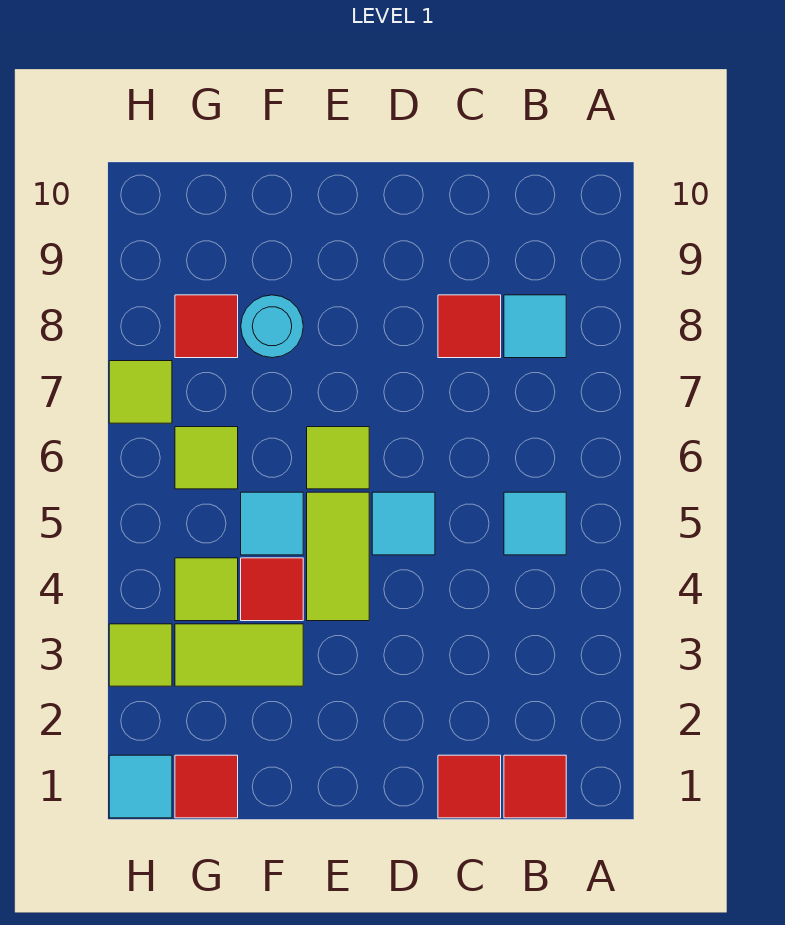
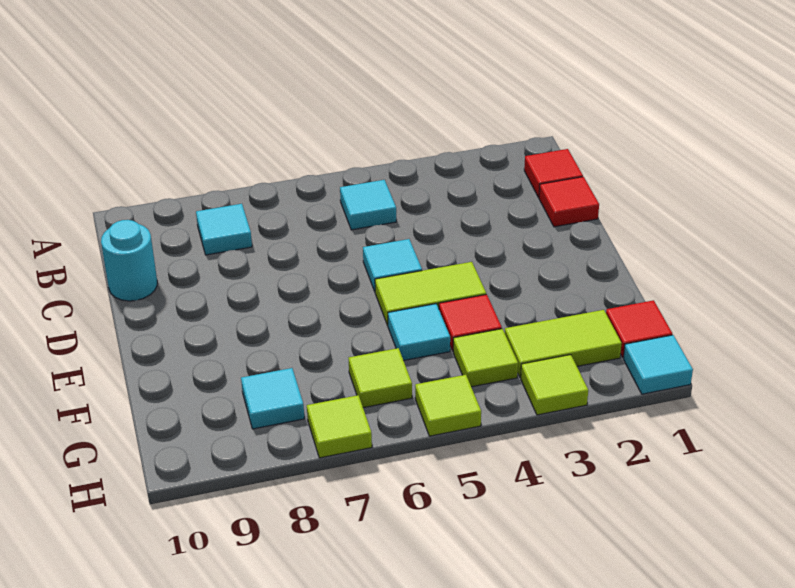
red tile C8 level 1 -> none
lime tile E6 level 1 -> lime tile H5 level 1
lime tile F3:G3 level 1 -> lime tile G2:G3 level 1
cyan round brick F8 level 1 -> cyan round brick C10 level 1
red tile G8 level 1 -> cyan tile G8 level 1

